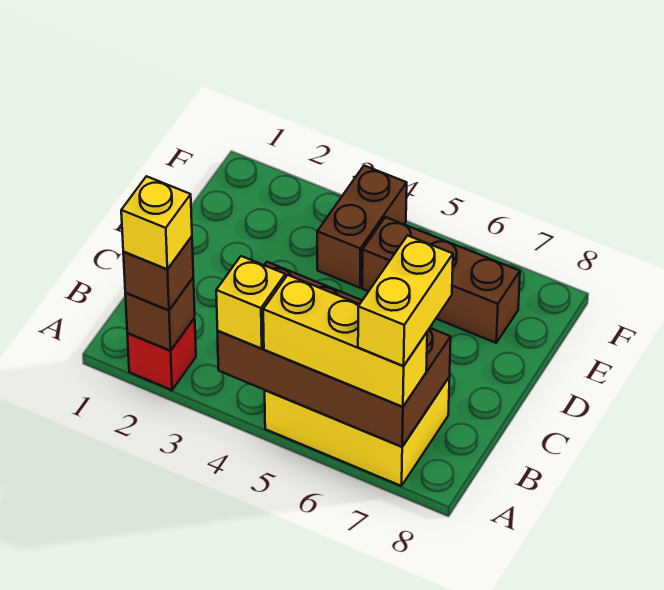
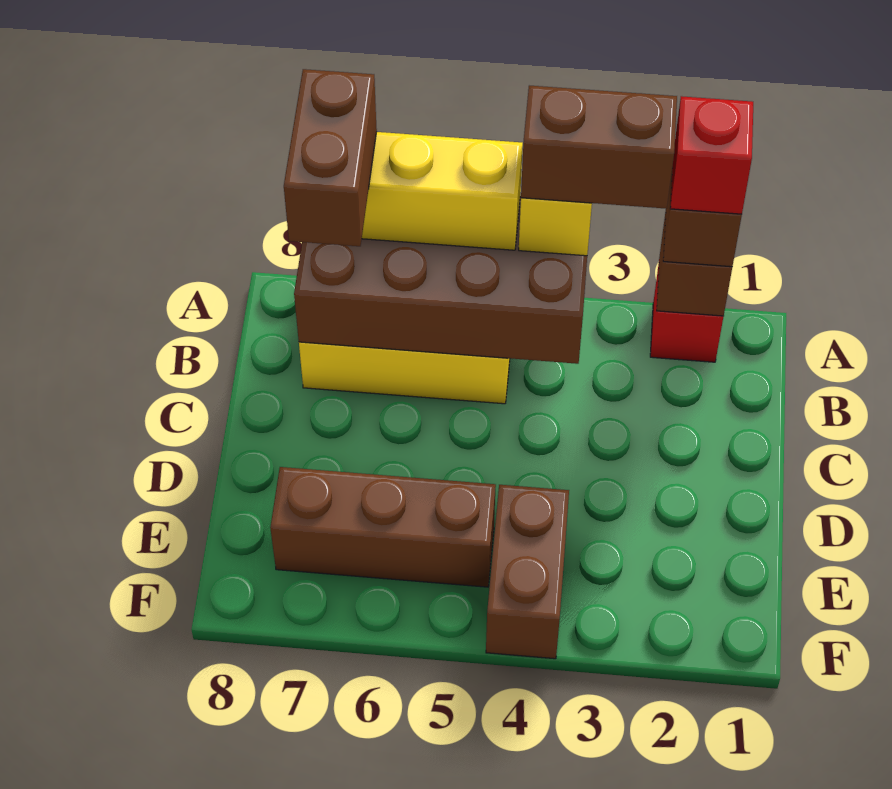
yellow brick A2 level 4 -> red brick A2 level 4
none -> brown brick A3:A4 level 4
yellow brick A7:B7 level 4 -> brown brick A7:B7 level 4

